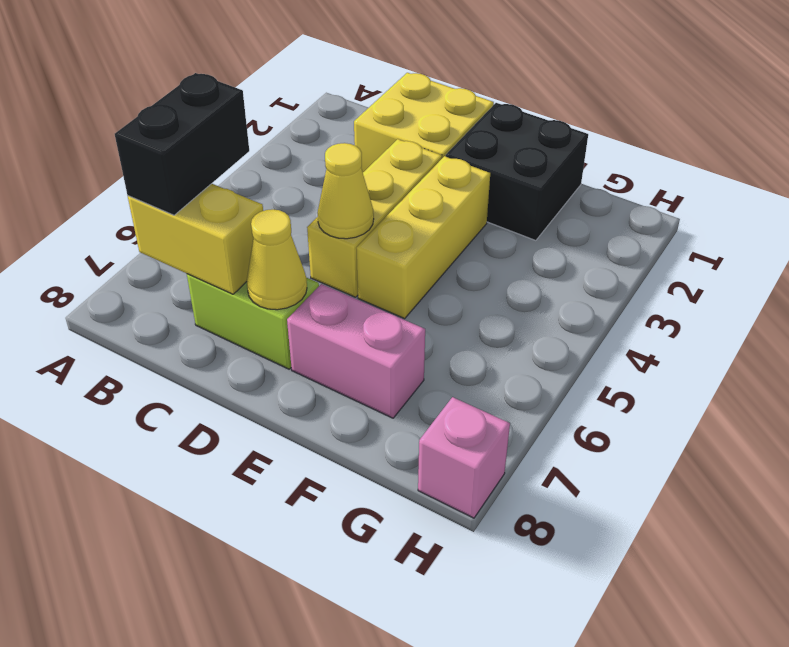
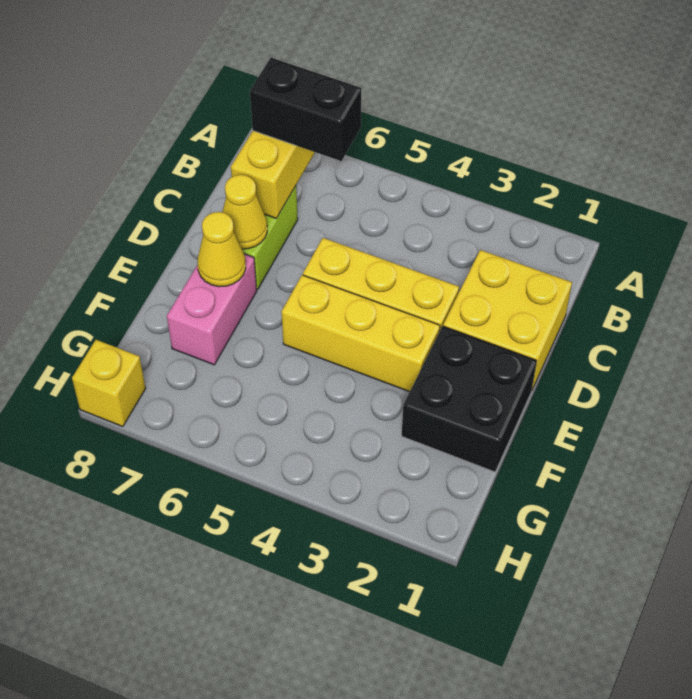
yellow cone D5 level 2 -> yellow cone E7 level 2
pink brick H8 level 1 -> yellow brick H8 level 1

